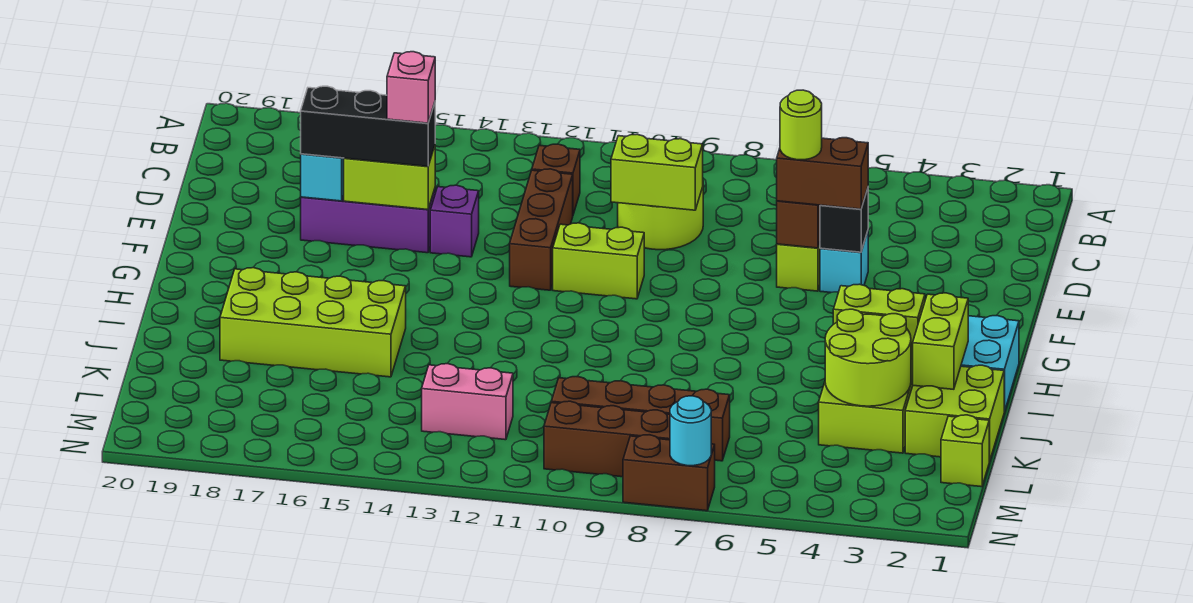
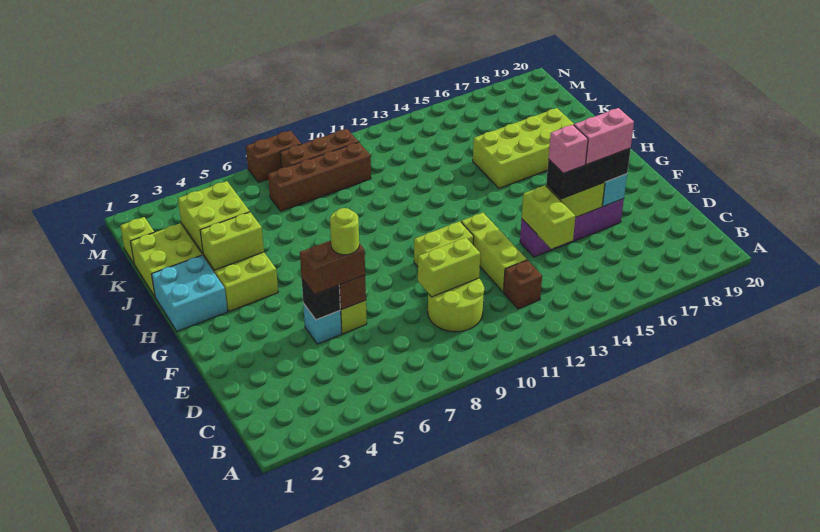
brown brick D12:F12 level 1 -> lime brick D12:F12 level 1
lime brick I2:J2 level 2 -> lime brick D14:E14 level 2
lime round brick J3:K4 level 2 -> lime brick J3:K4 level 2
pink brick L12:L13 level 1 -> pink brick E16:E17 level 4
cyan round brick N7 level 2 -> none

